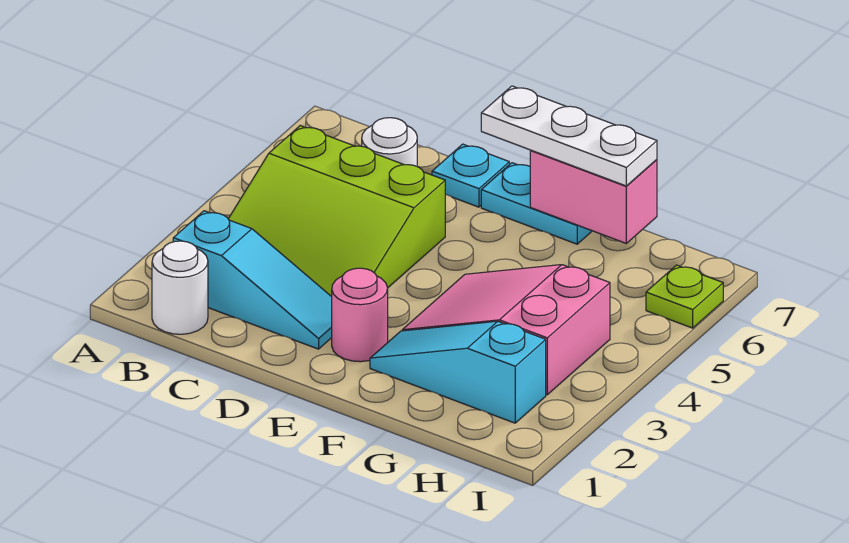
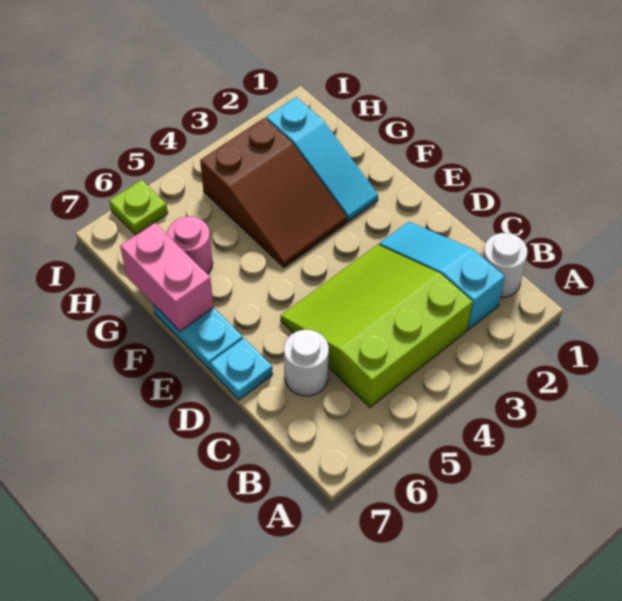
lime slope B3:D5 level 1 top 5 -> lime slope B3:D5 level 1 top B
pink round brick E2 level 1 -> pink round brick G6 level 1
white plate E7:G7 level 3 -> none
pink slope F3:H4 level 1 top H -> brown slope F3:H4 level 1 top H

